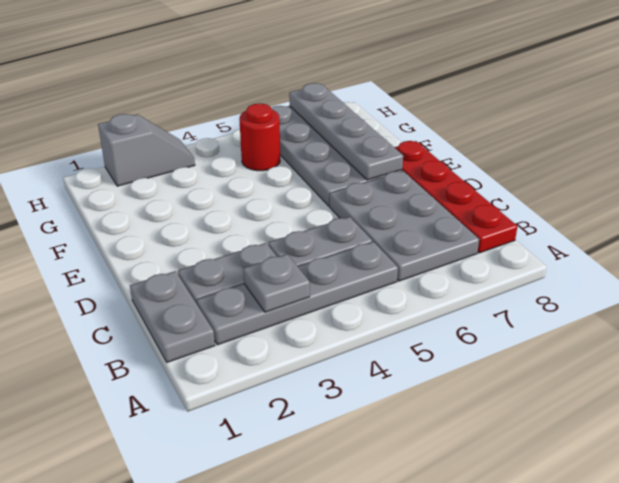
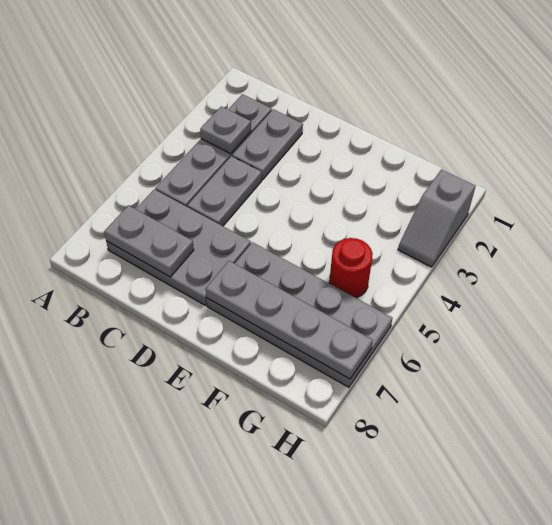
grey plate B1:C1 level 1 -> grey plate B7:C7 level 2
red plate B8:E8 level 1 -> none

